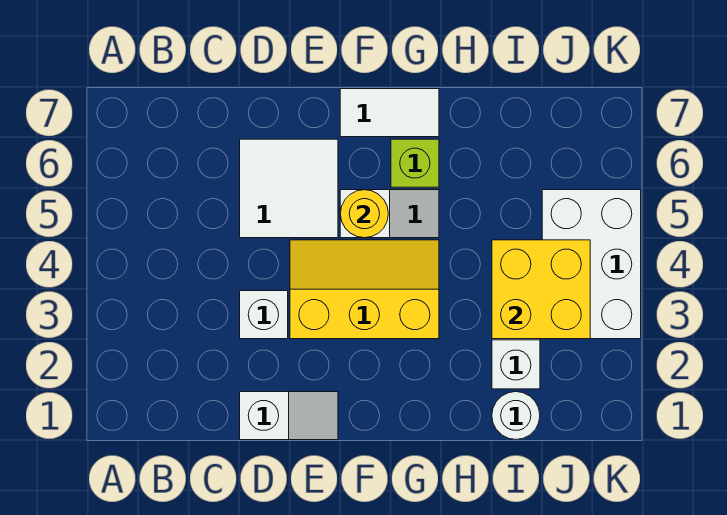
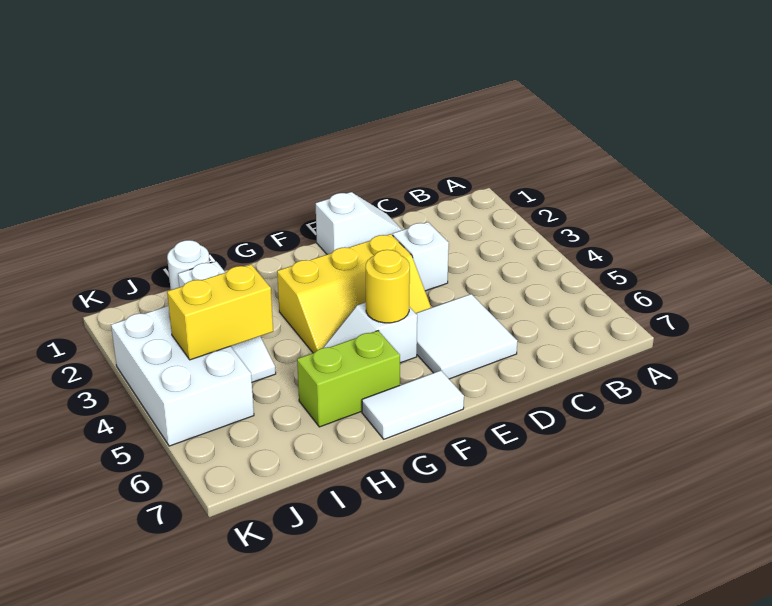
white slope D1:E1 level 1 top D -> white slope D1:E1 level 1 top E
lime brick G6 level 1 -> lime brick G6:H6 level 1
yellow brick I3:J4 level 2 -> yellow brick I4:J4 level 2

